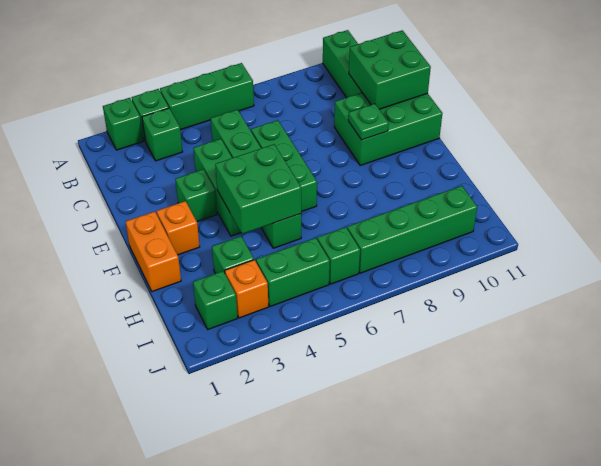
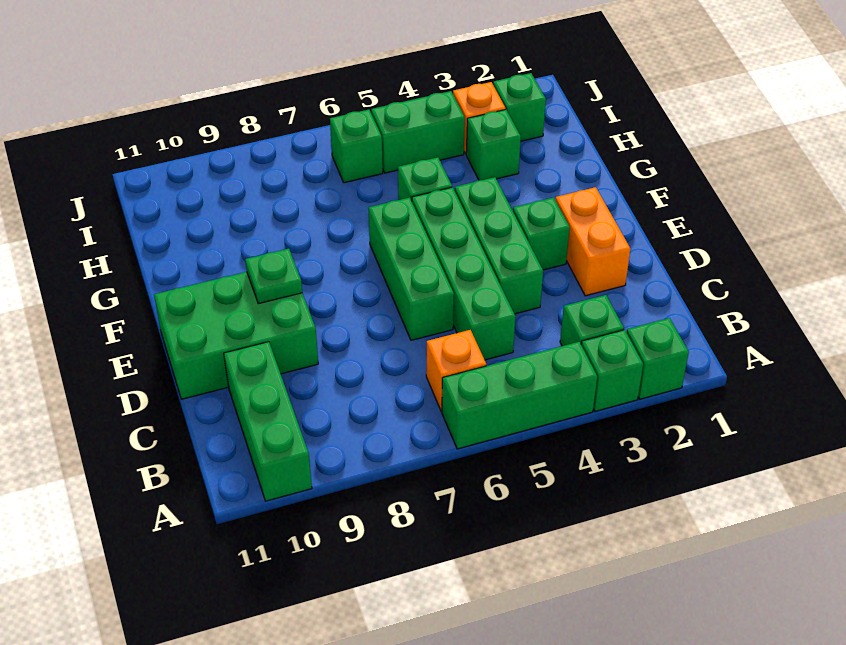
green brick C10:D11 level 2 -> none
orange brick F1:G1 level 1 -> orange brick D2:E2 level 1
orange brick F2 level 1 -> orange brick B6 level 1
green brick F4:G5 level 2 -> none
green brick I7:I10 level 1 -> none

